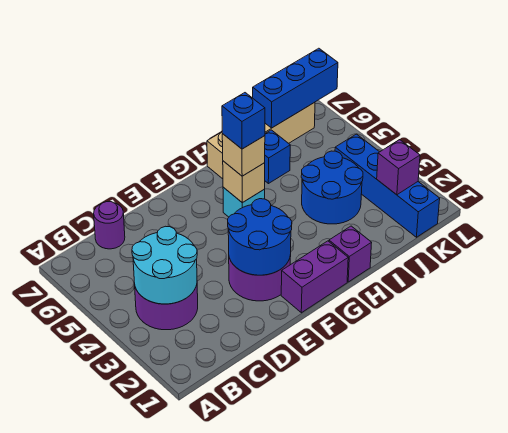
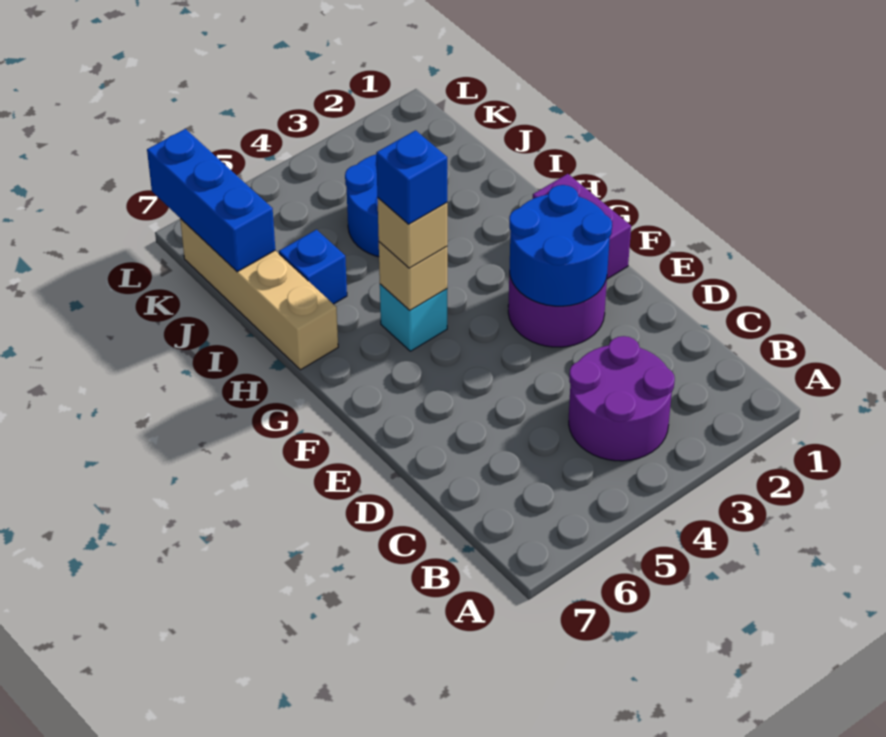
cyan round brick B3:C4 level 2 -> none
purple round brick C7 level 1 -> none
purple brick H1 level 1 -> none
blue brick K1:K4 level 1 -> none
purple brick K2 level 2 -> none

